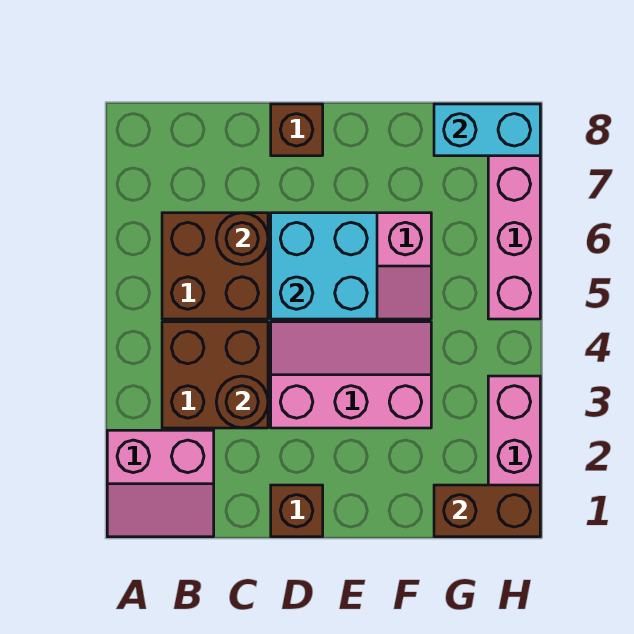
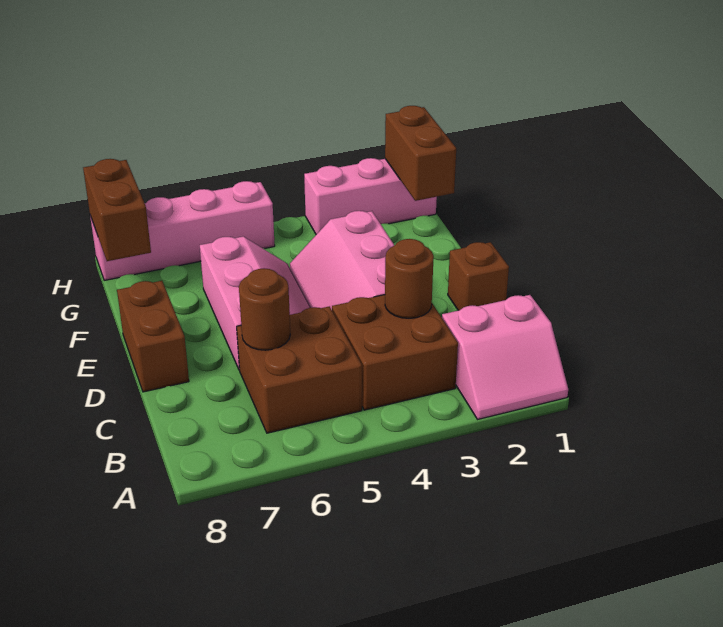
pink slope A1:B2 level 1 top 2 -> pink slope A1:B2 level 1 top B
cyan brick D5:E6 level 2 -> none
brown brick D8 level 1 -> brown brick D8:E8 level 1
cyan brick G8:H8 level 2 -> brown brick G8:H8 level 2

